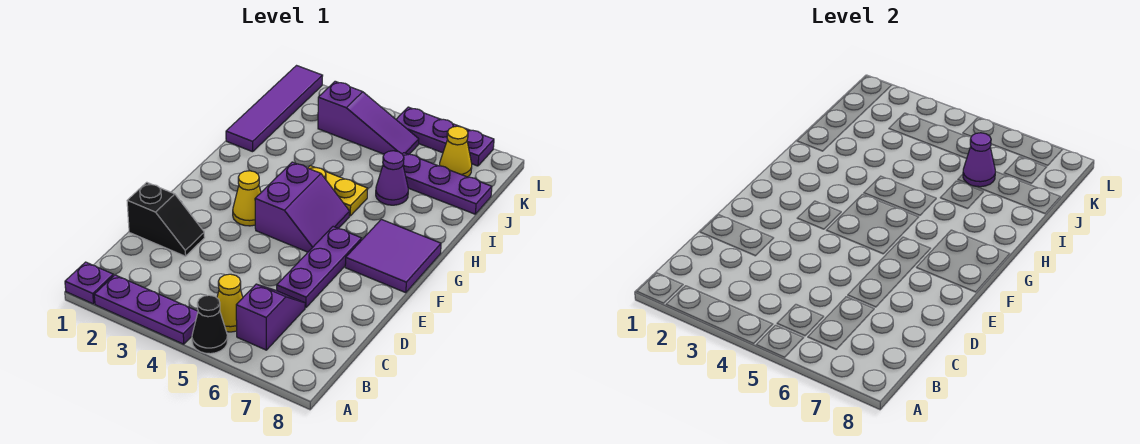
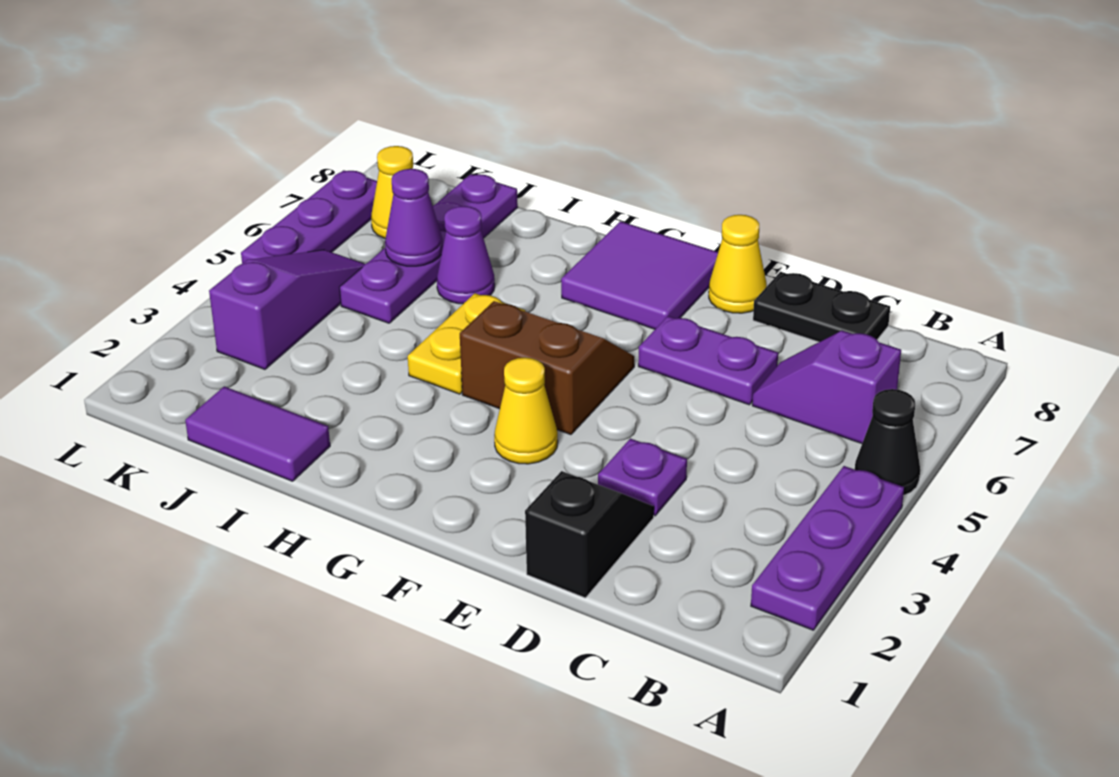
purple plate A1 level 1 -> purple plate D3 level 1
yellow cone B5 level 1 -> yellow cone E8 level 1
none -> black plate C8:D8 level 1
purple plate D6:F6 level 1 -> purple plate D6:E6 level 1
purple slope F4:G5 level 1 top 4 -> brown slope F4:G5 level 1 top 4
purple tile I1:L1 level 1 -> purple tile I1:J1 level 1
purple plate J6:J8 level 1 -> purple plate J5:J8 level 1

